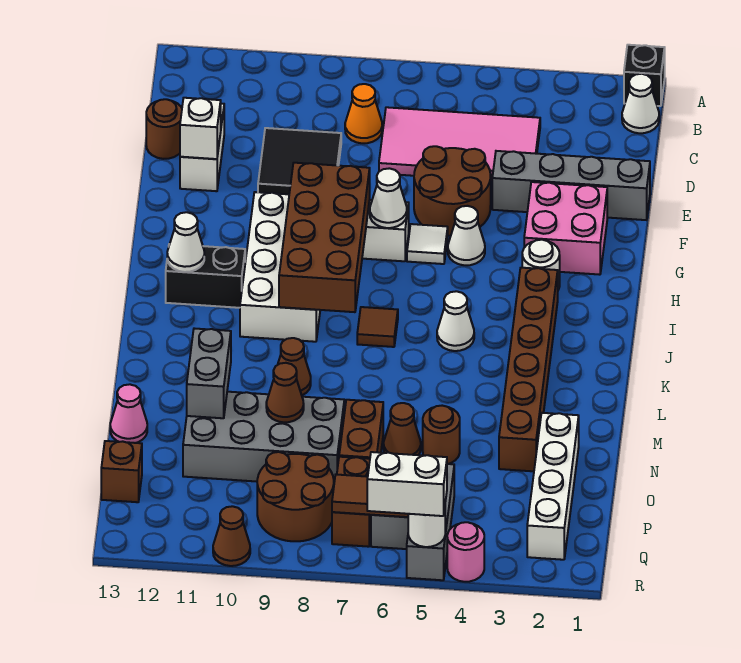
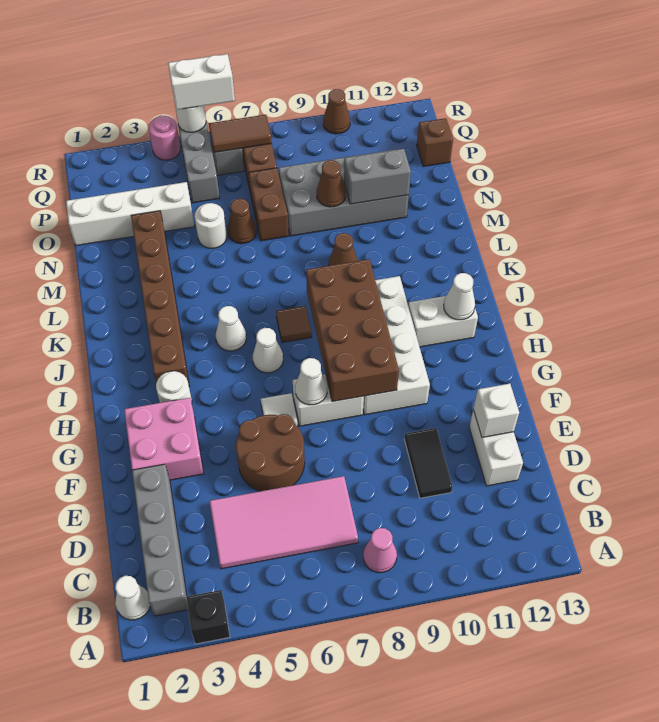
black brick A1 level 1 -> black brick A3 level 1
orange cone C8 level 1 -> none
black tile D9:E10 level 1 -> black tile D10:E10 level 1
brown round brick D13 level 1 -> none
grey brick E1:E4 level 1 -> grey brick B2:E2 level 1
white cone G5 level 1 -> white cone I6 level 1
black brick I11:I12 level 1 -> white brick I11:I12 level 1
grey brick M11:N11 level 2 -> grey brick N10:N11 level 2
white brick N2:Q2 level 1 -> white brick O1:O4 level 1
brown round brick N5 level 1 -> white round brick N5 level 1
pink cone N13 level 1 -> pink cone B8 level 1
brown round brick P8:Q9 level 1 -> none

